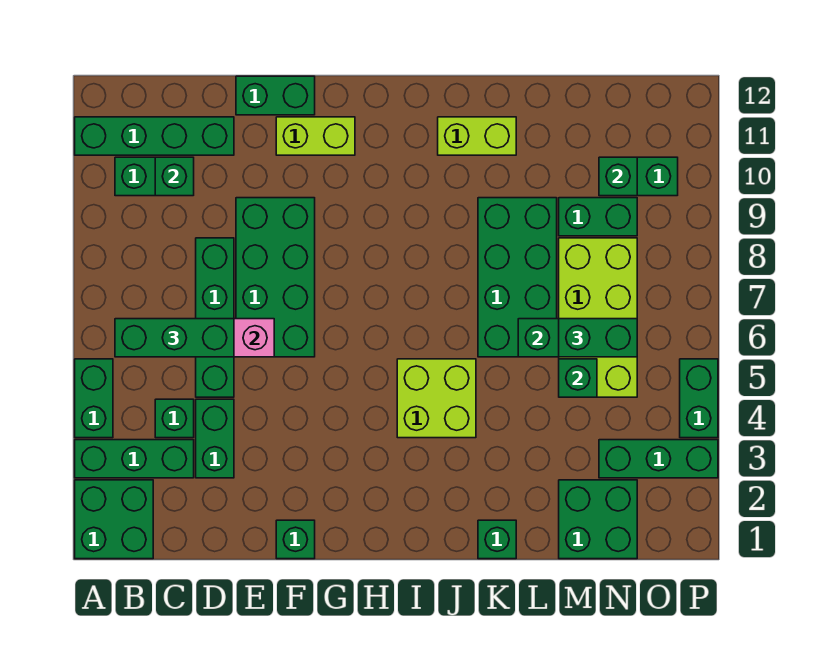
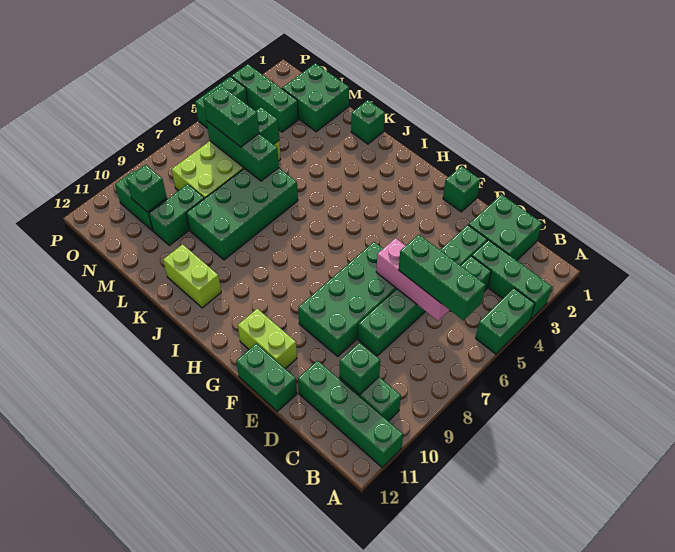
green brick A1:B2 level 1 -> green brick C1:D2 level 1
lime brick I4:J5 level 1 -> none
green brick M9:N9 level 1 -> green brick M9:M10 level 1

